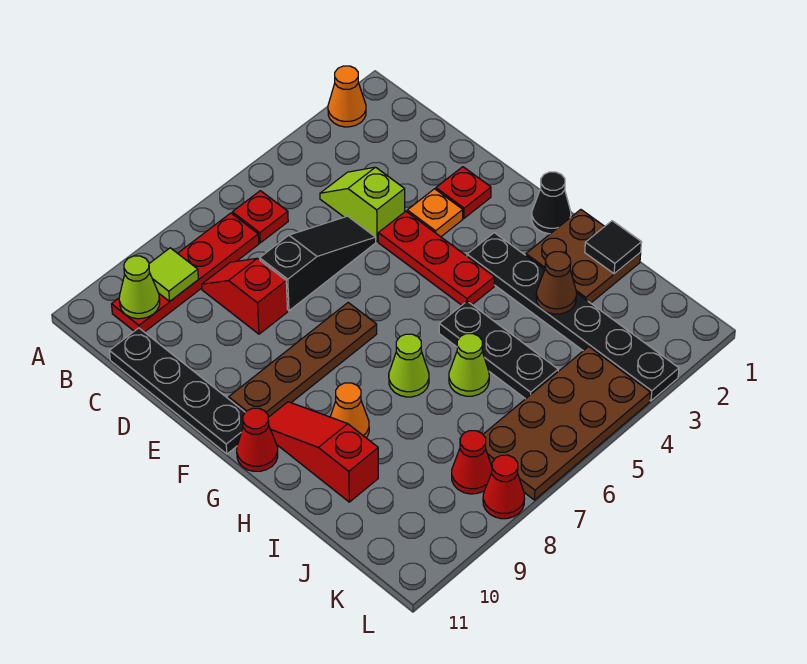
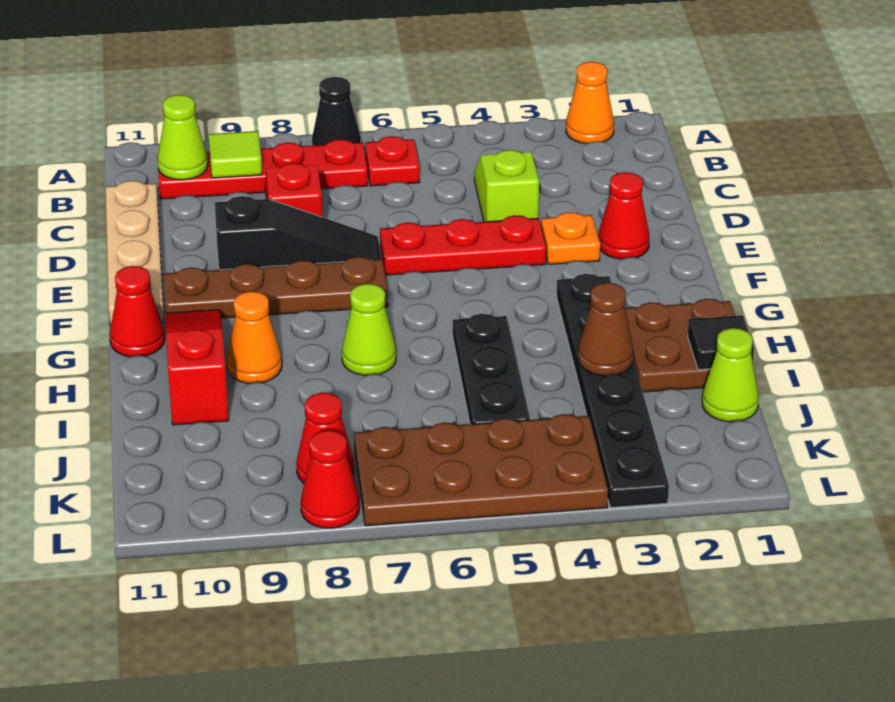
black plate C11:F11 level 1 -> tan plate C11:F11 level 1
black slope D5:D7 level 1 top 7 -> black slope E7:E9 level 1 top 9
red plate E2 level 1 -> red cone E2 level 1
red plate E4:G4 level 1 -> red plate E4:E6 level 1
black cone G1 level 1 -> black cone A7 level 1
lime cone I6 level 1 -> lime cone J1 level 1

